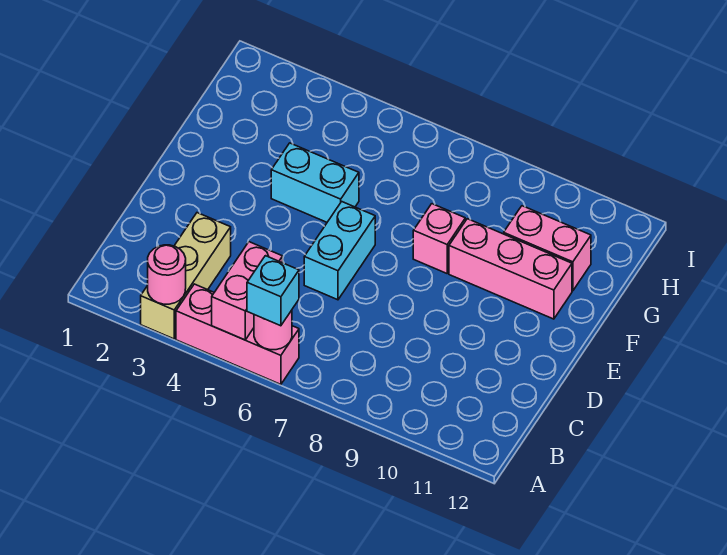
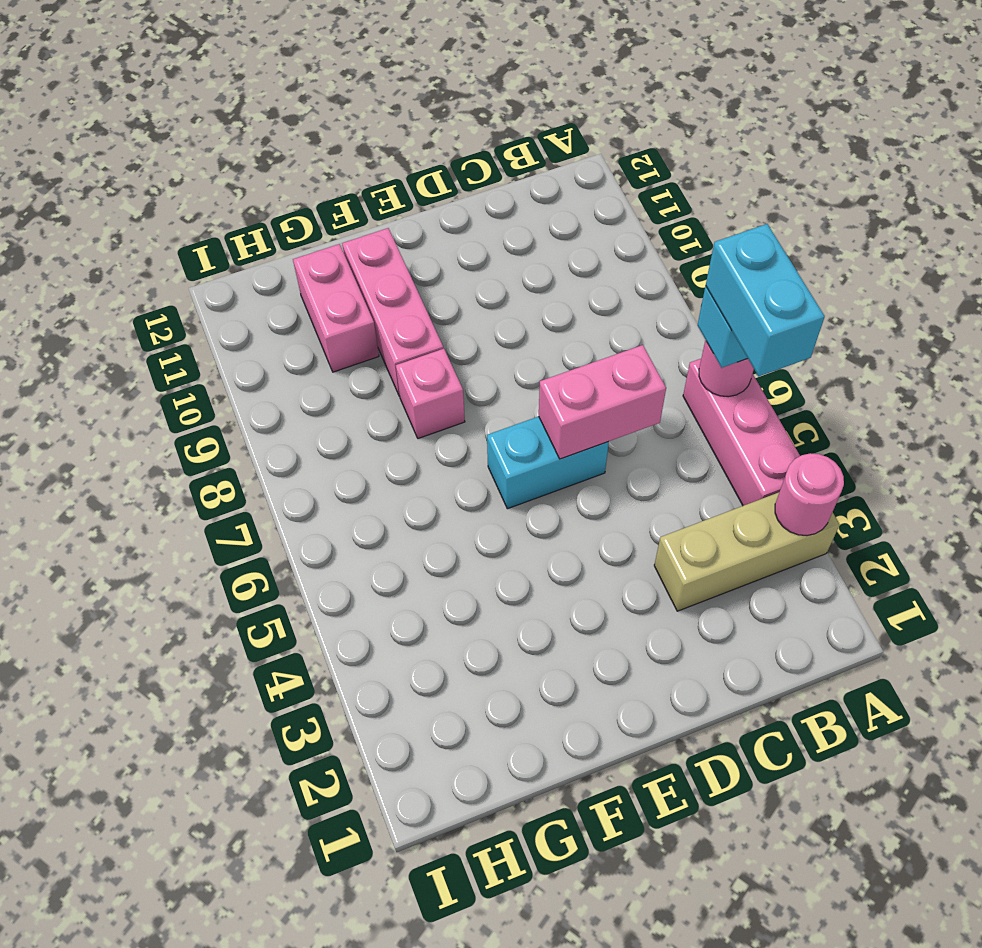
pink brick A5:B5 level 2 -> pink brick C6:D6 level 2
cyan brick F4:F5 level 1 -> cyan brick A5:A6 level 4

